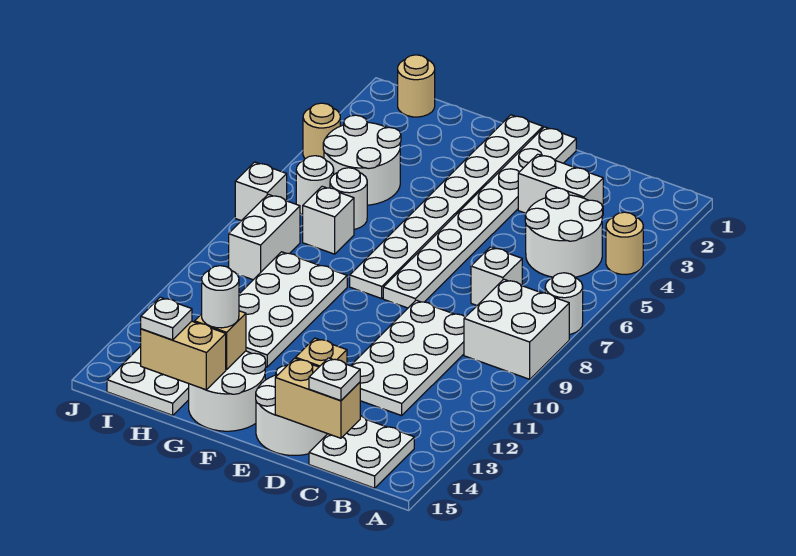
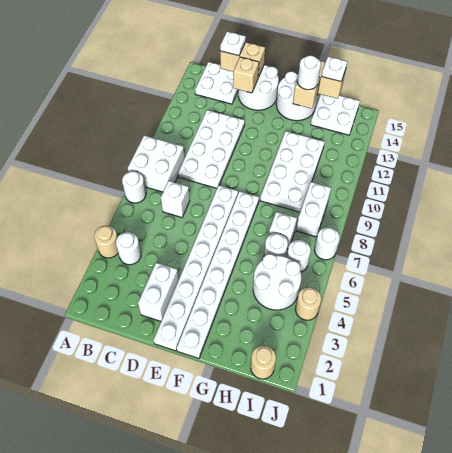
white round brick B4:C5 level 1 -> white round brick B4 level 1
white brick C3:D3 level 1 -> white brick D2:D3 level 1
white brick J7 level 1 -> white round brick J7 level 1

